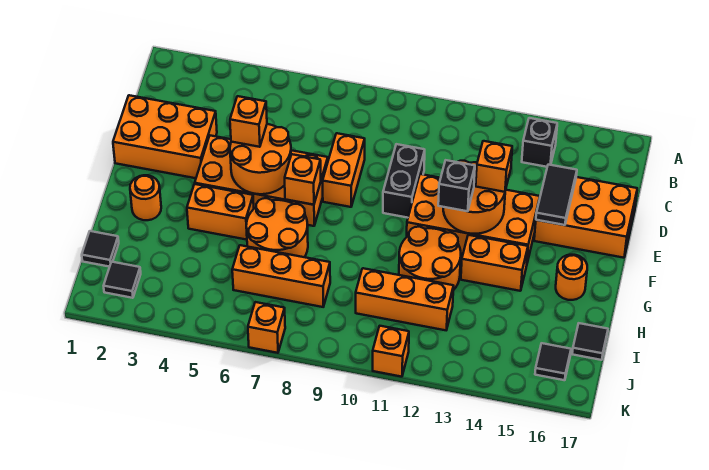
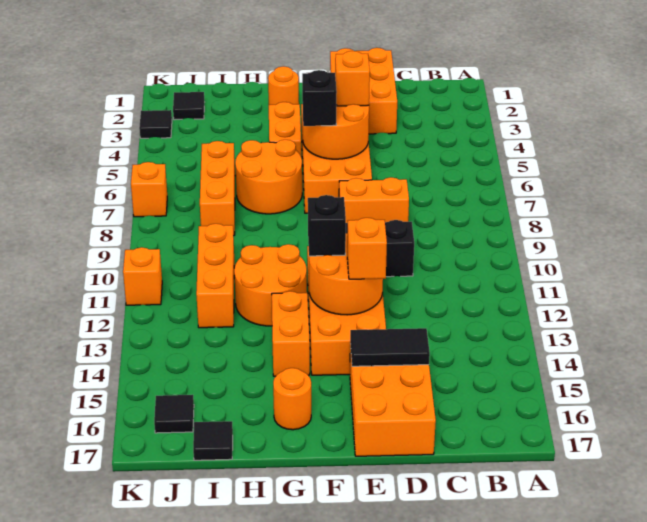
black brick B14 level 1 -> black brick F6 level 3
orange brick F7 level 2 -> none
black tile I1 level 1 -> black tile K3 level 1

